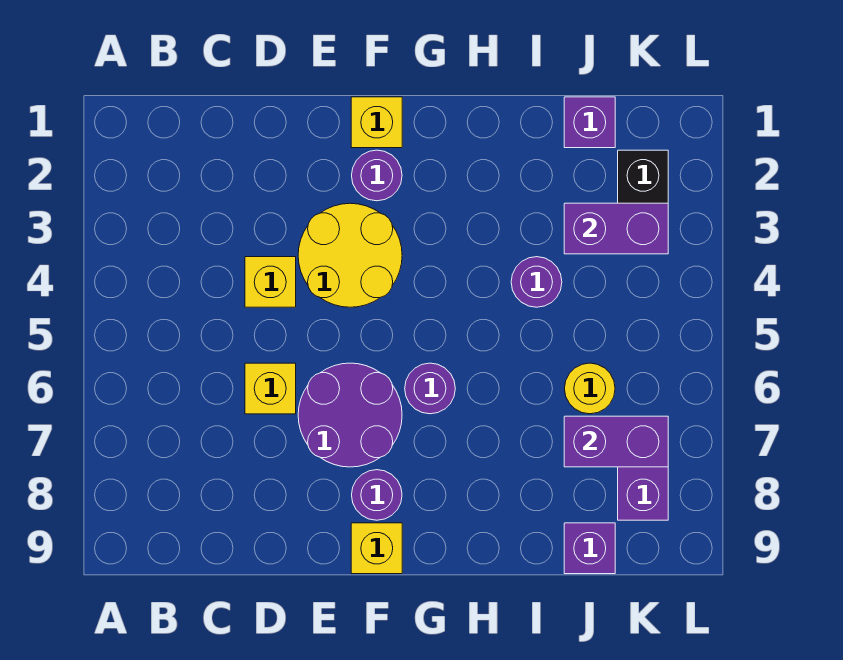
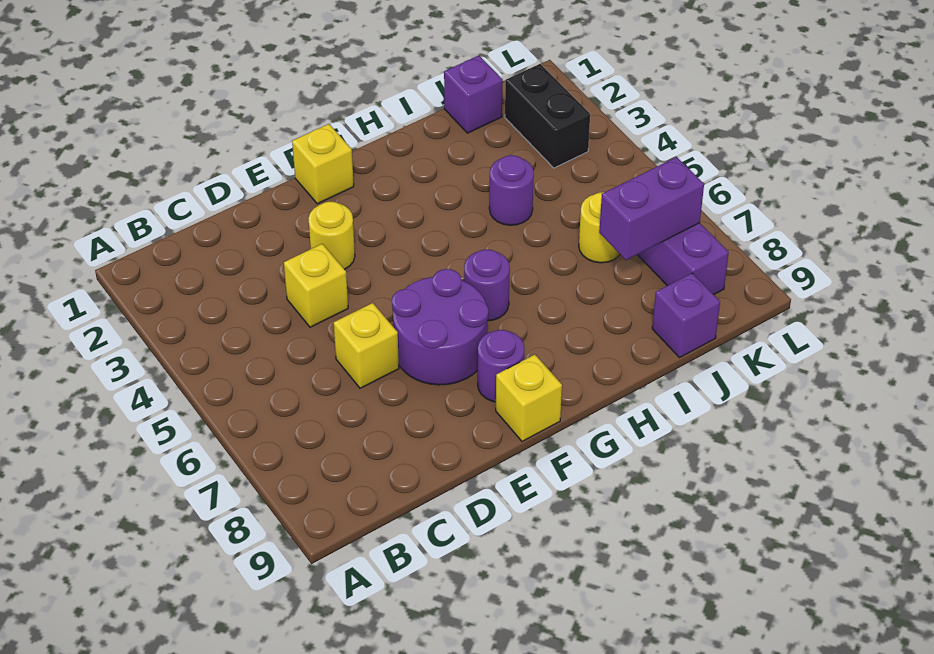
yellow round brick E3:F4 level 1 -> yellow round brick E3 level 1
purple round brick F2 level 1 -> none
purple brick J3:K3 level 2 -> none

